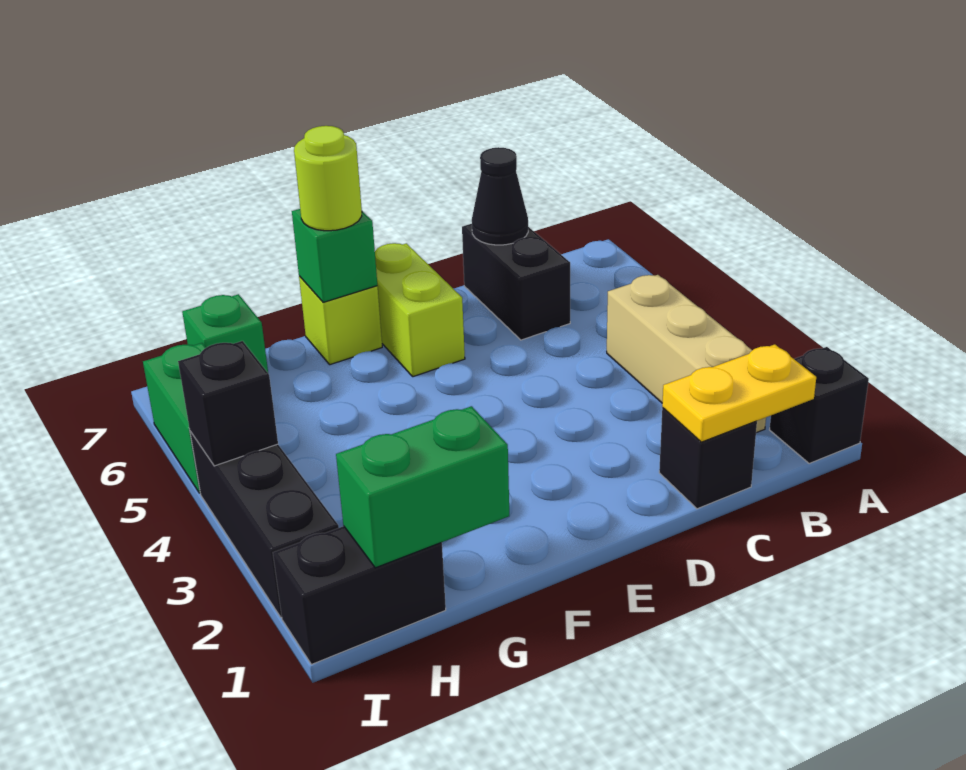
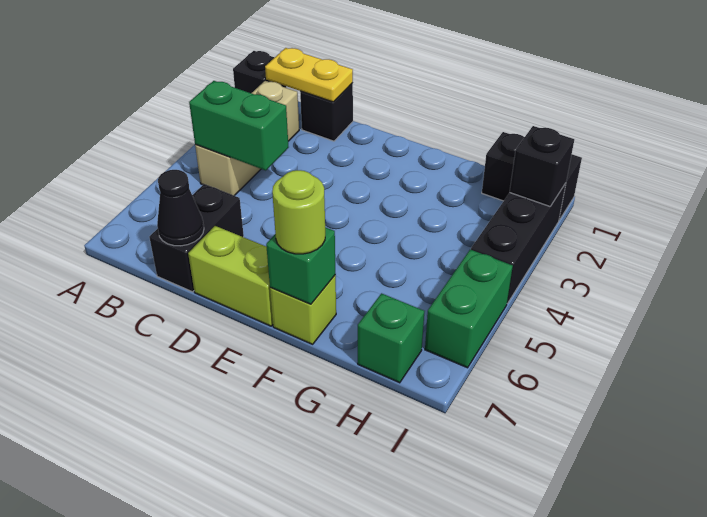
lime brick E6:E7 level 1 -> lime brick D7:E7 level 1
green brick G1:H1 level 2 -> green brick B4:C4 level 2
black brick I4 level 2 -> black brick I2 level 2

